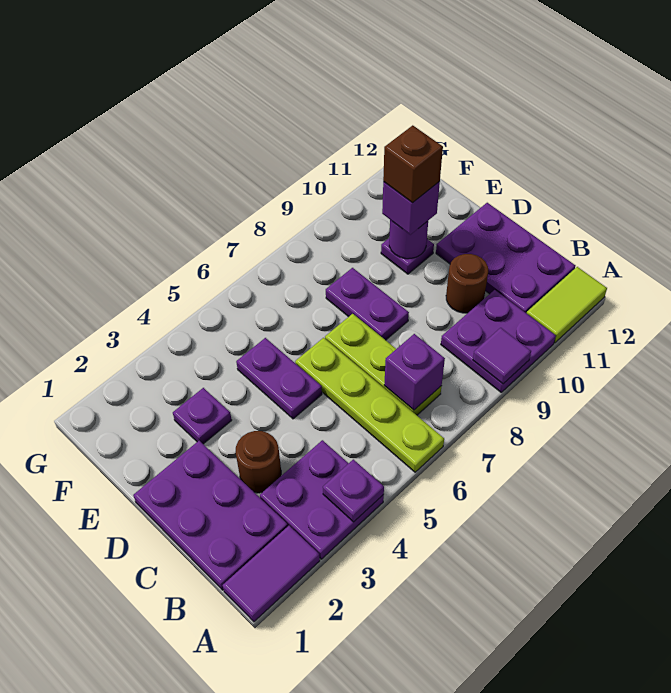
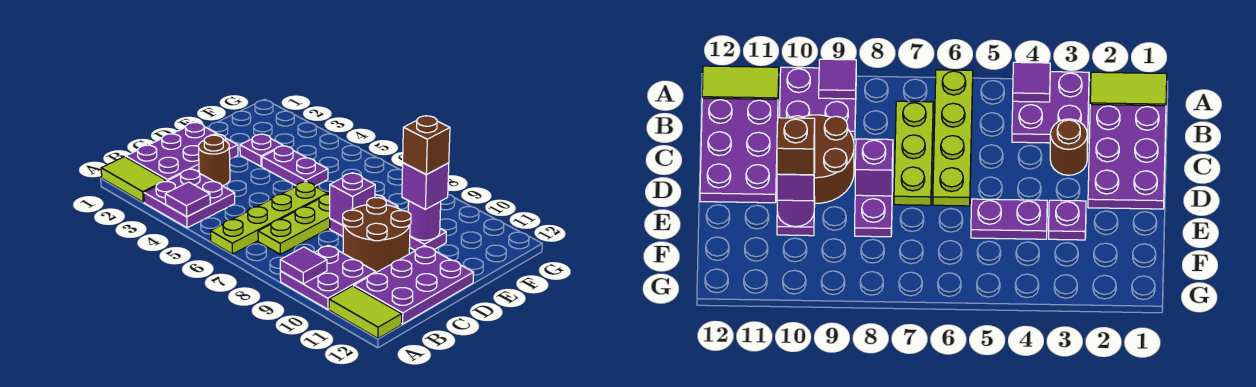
purple tile A1:A2 level 1 -> lime tile A1:A2 level 1
purple plate A4 level 2 -> purple tile A4 level 2
purple brick B7 level 2 -> purple brick D8 level 2
brown round brick C10 level 1 -> brown round brick C9:D10 level 1
purple plate D5:E5 level 1 -> purple plate E4:E5 level 1

